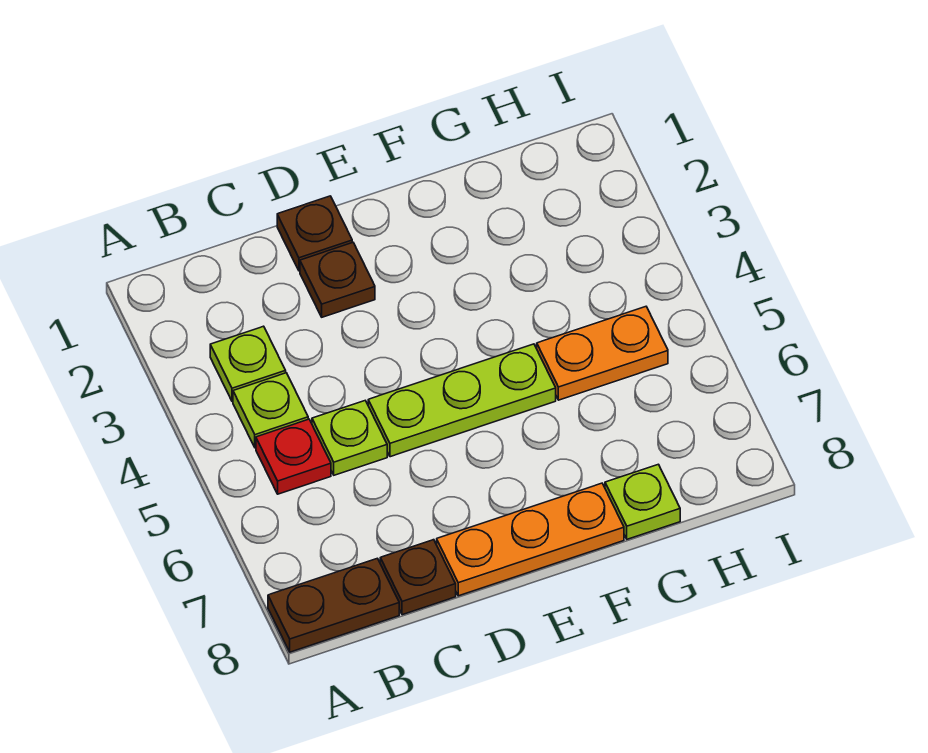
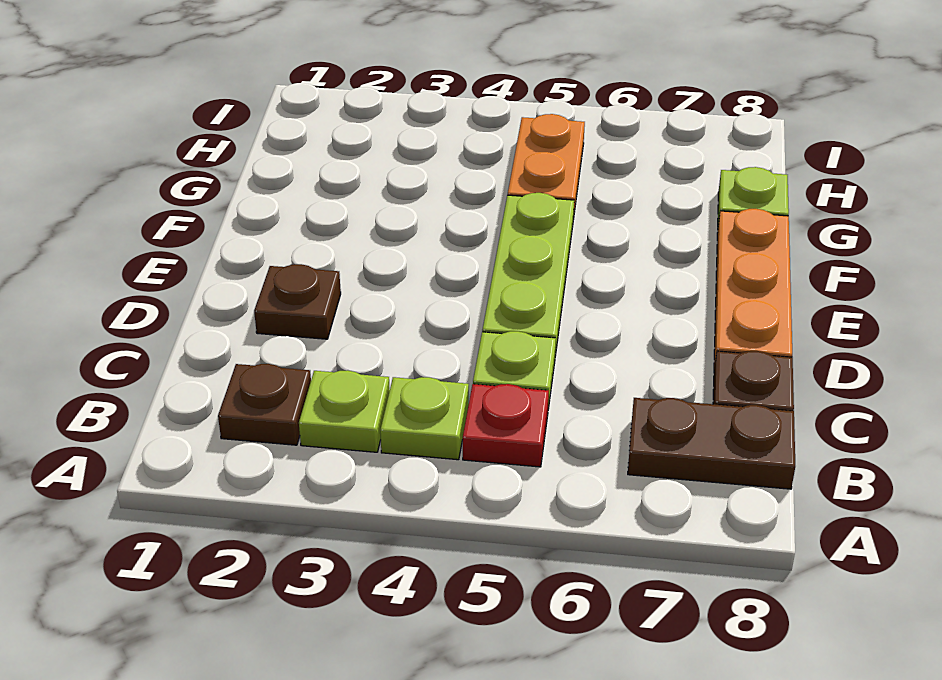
brown plate A8:B8 level 1 -> brown plate B7:B8 level 1
brown plate D1 level 1 -> brown plate B2 level 1

